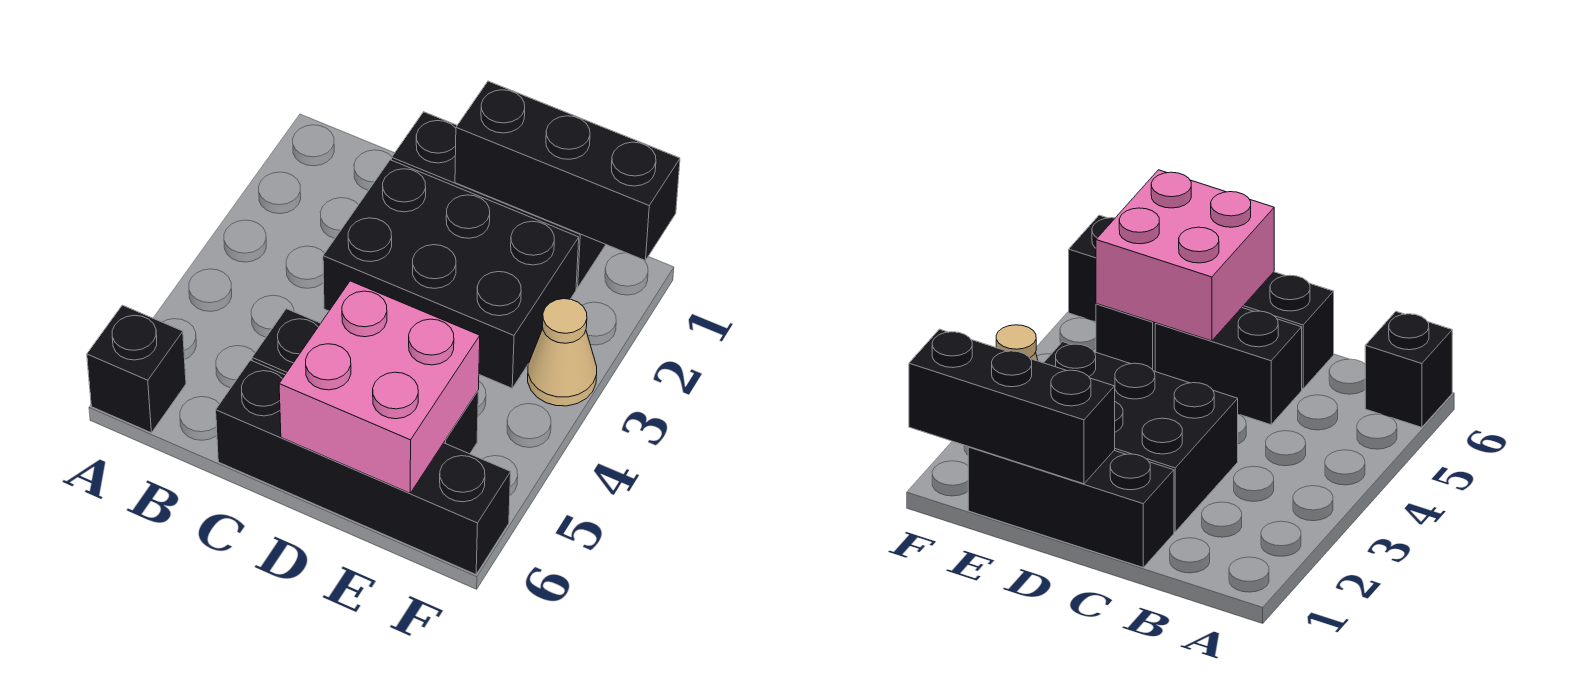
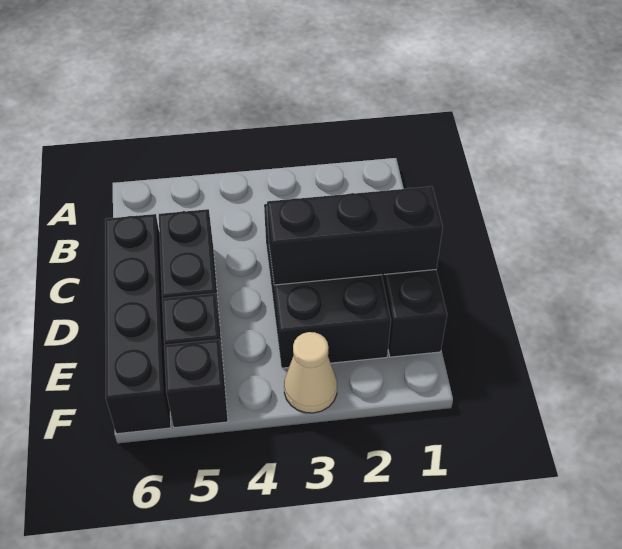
black brick A6 level 1 -> black brick F5 level 1
black brick D1:F1 level 2 -> black brick D1:D3 level 2
pink brick D5:E6 level 2 -> none

